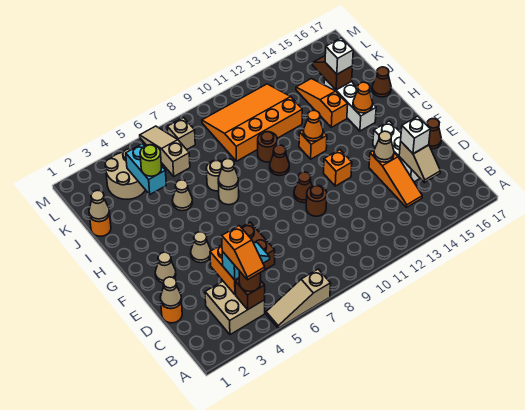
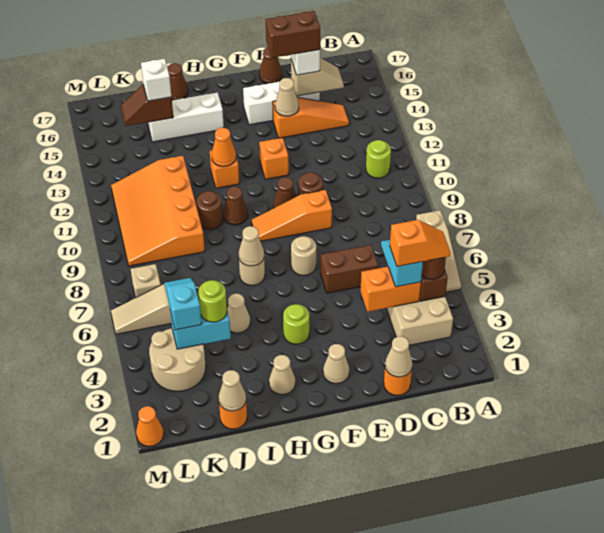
none -> lime round brick B11 level 1
none -> brown brick D15:E15 level 4
tan cone F4 level 1 -> tan cone H2 level 1
none -> lime round brick G4 level 1
orange cone H15 level 2 -> orange cone M1 level 1
tan round brick I7 level 1 -> tan round brick F7 level 1
orange slope I14:K14 level 1 top I -> orange slope E9:G9 level 1 top E
none -> cyan slope K4:K5 level 3 top 4

